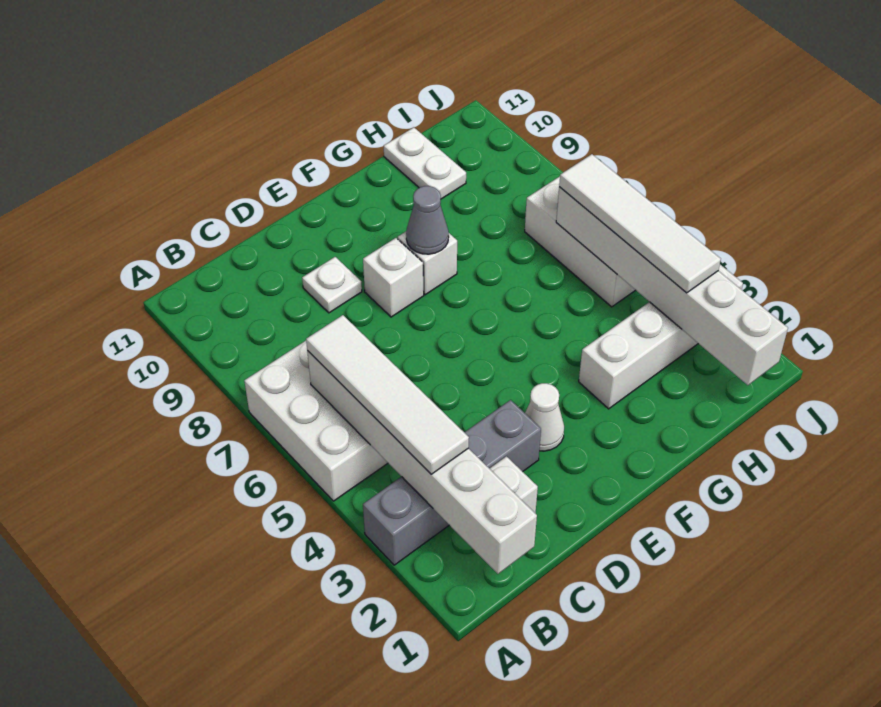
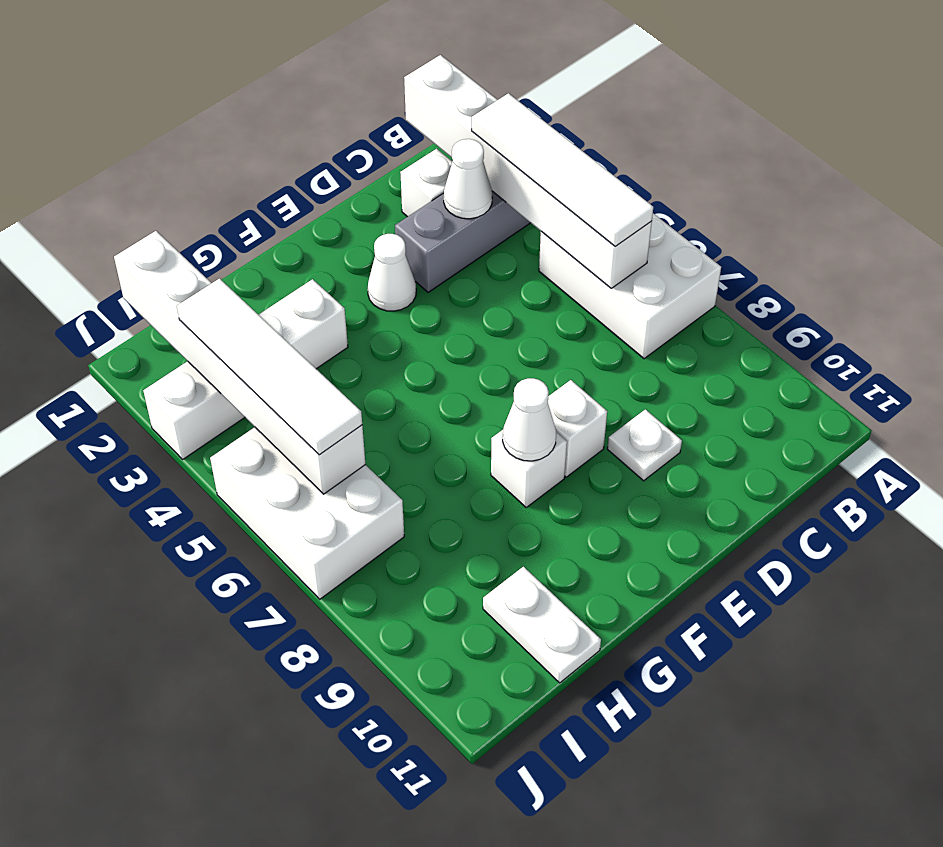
none -> white cone C3 level 2
grey cone F8 level 2 -> white cone F8 level 2

